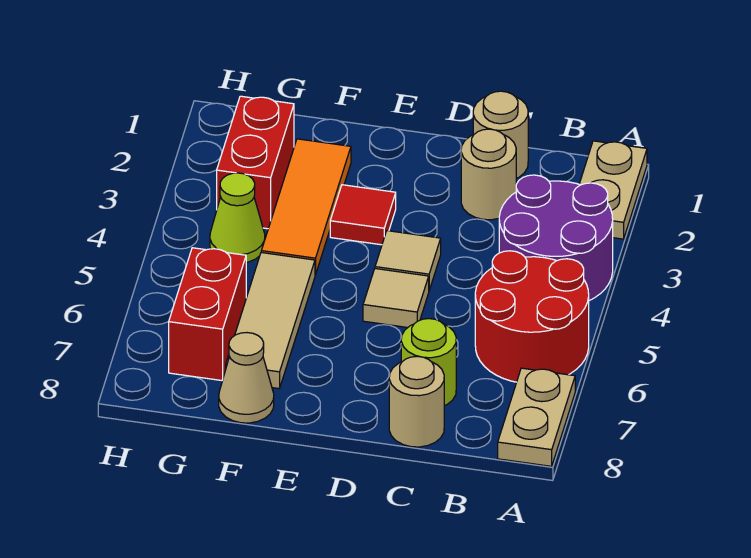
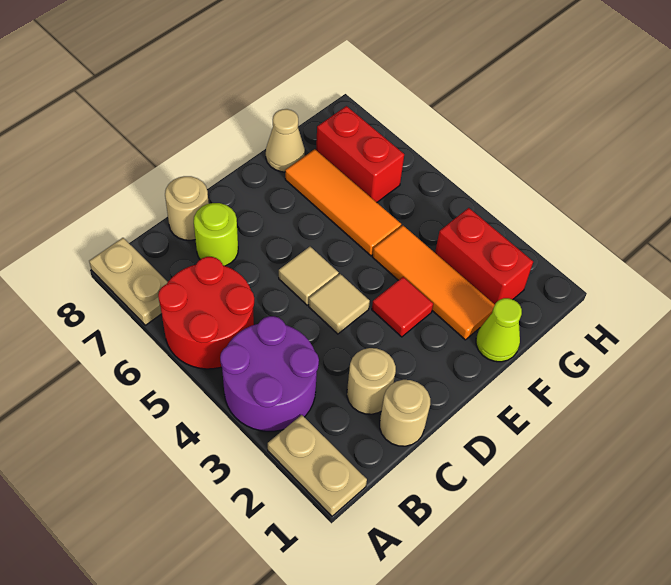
tan tile F5:F7 level 1 -> orange tile F5:F7 level 1
lime cone G4 level 1 -> lime cone F1 level 1

